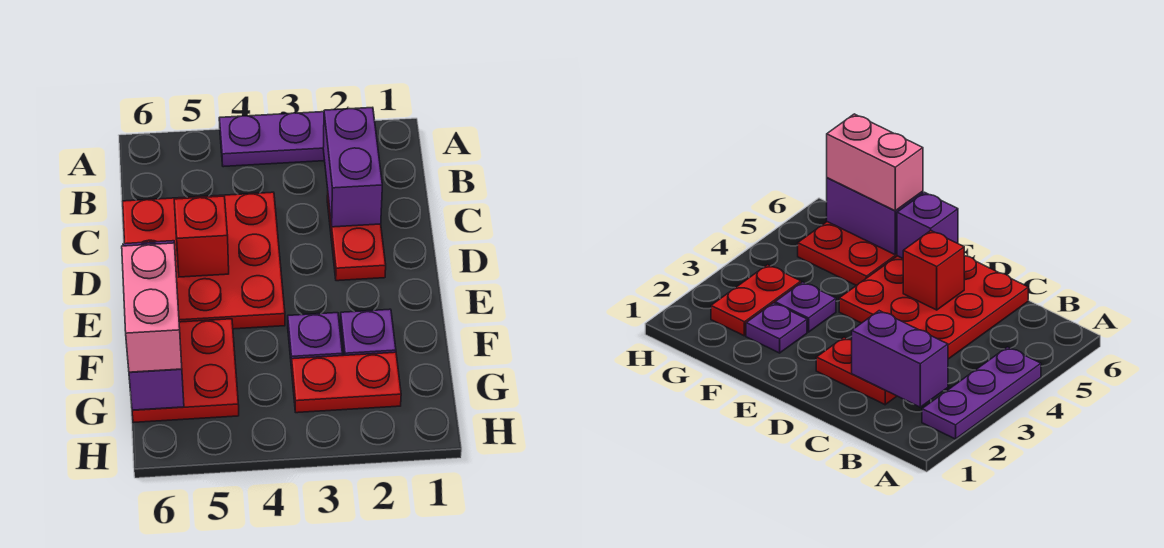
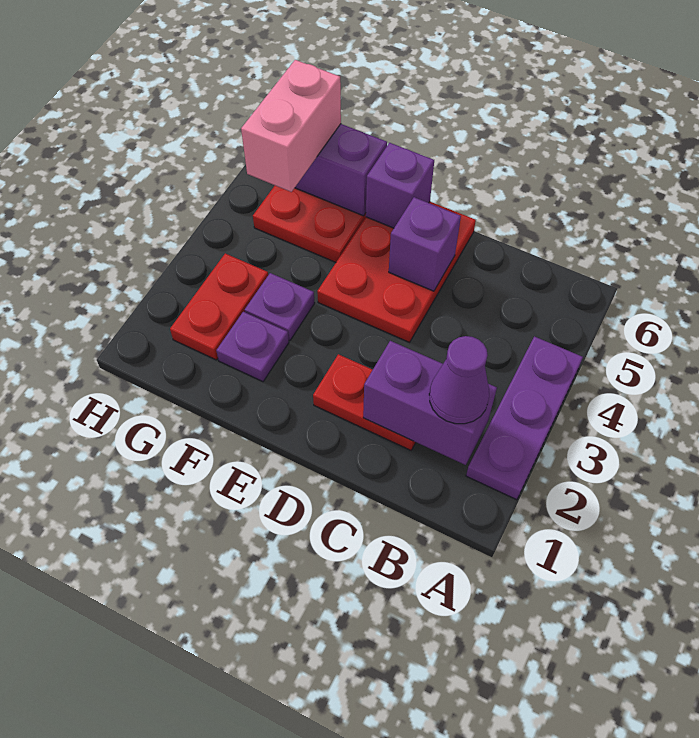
none -> purple cone B2 level 3
red plate C4:E6 level 1 -> red plate D4:E6 level 1
red brick D5 level 2 -> purple brick D5 level 2
pink brick F6:G6 level 3 -> pink brick G5:G6 level 3

